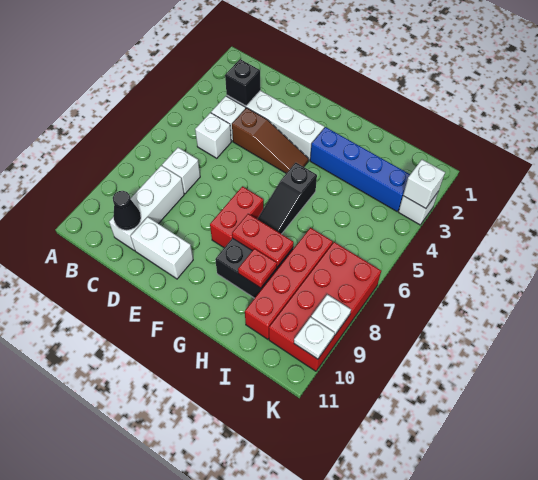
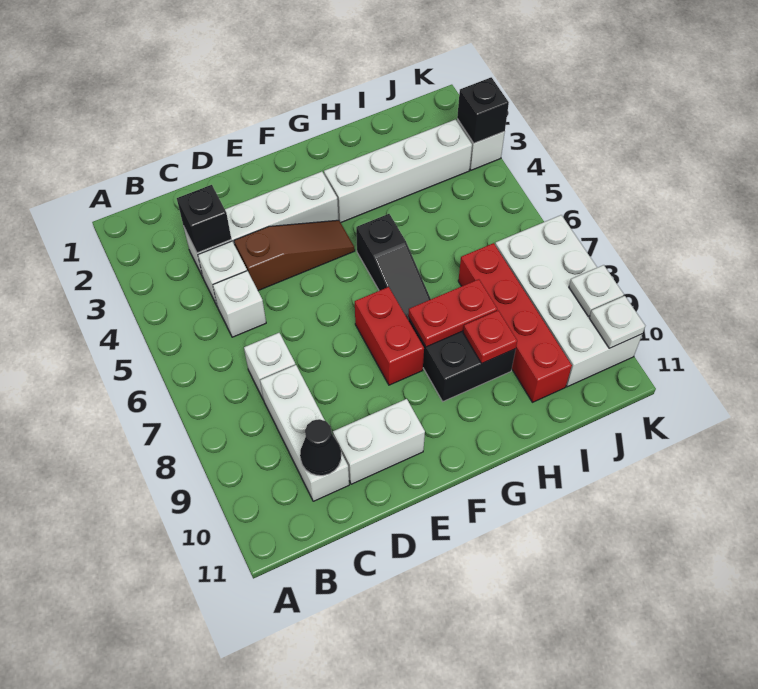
blue brick G3:J3 level 1 -> white brick G3:J3 level 1
red brick J7:K10 level 1 -> white brick J7:K10 level 1
white brick K3 level 2 -> black brick K3 level 2

